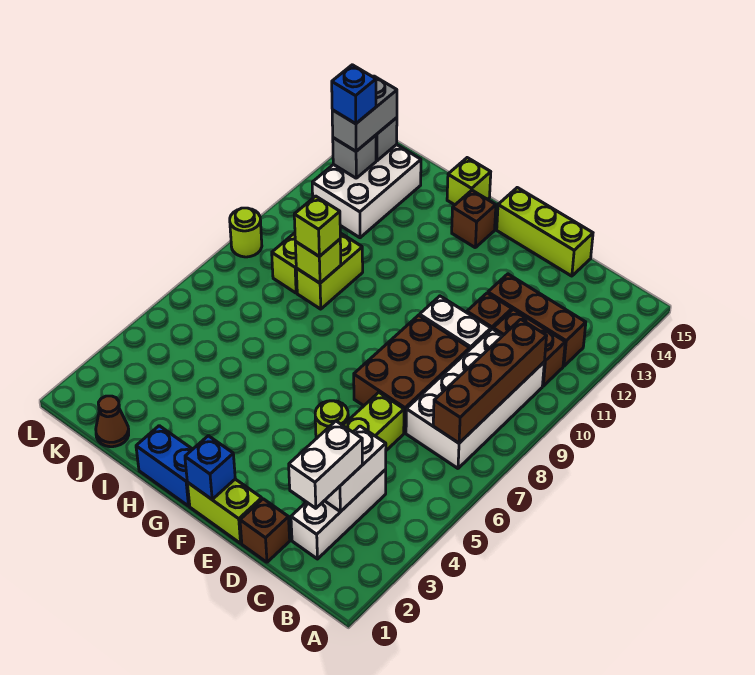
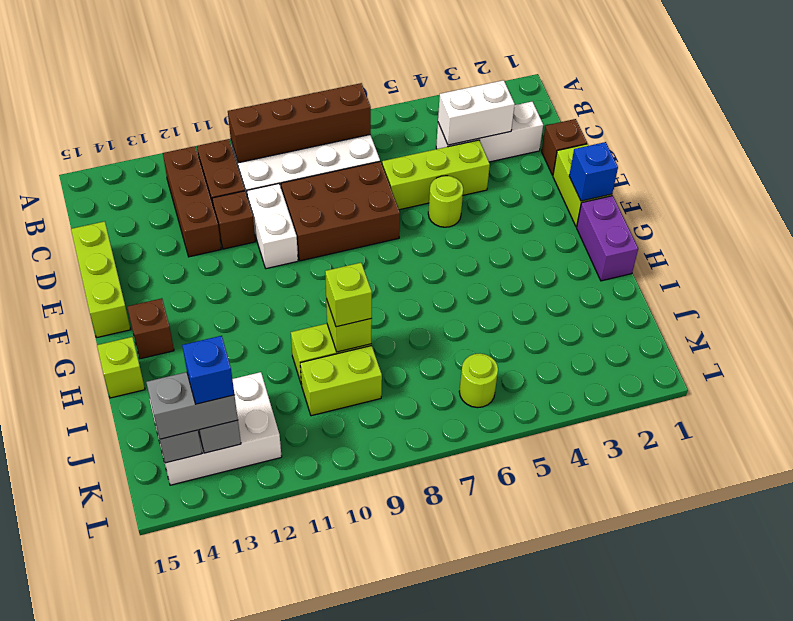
white brick C2:C3 level 3 -> none
blue brick G1:H1 level 1 -> purple brick G1:H1 level 1
brown cone J1 level 1 -> none
lime round brick L9 level 1 -> lime round brick K6 level 1

